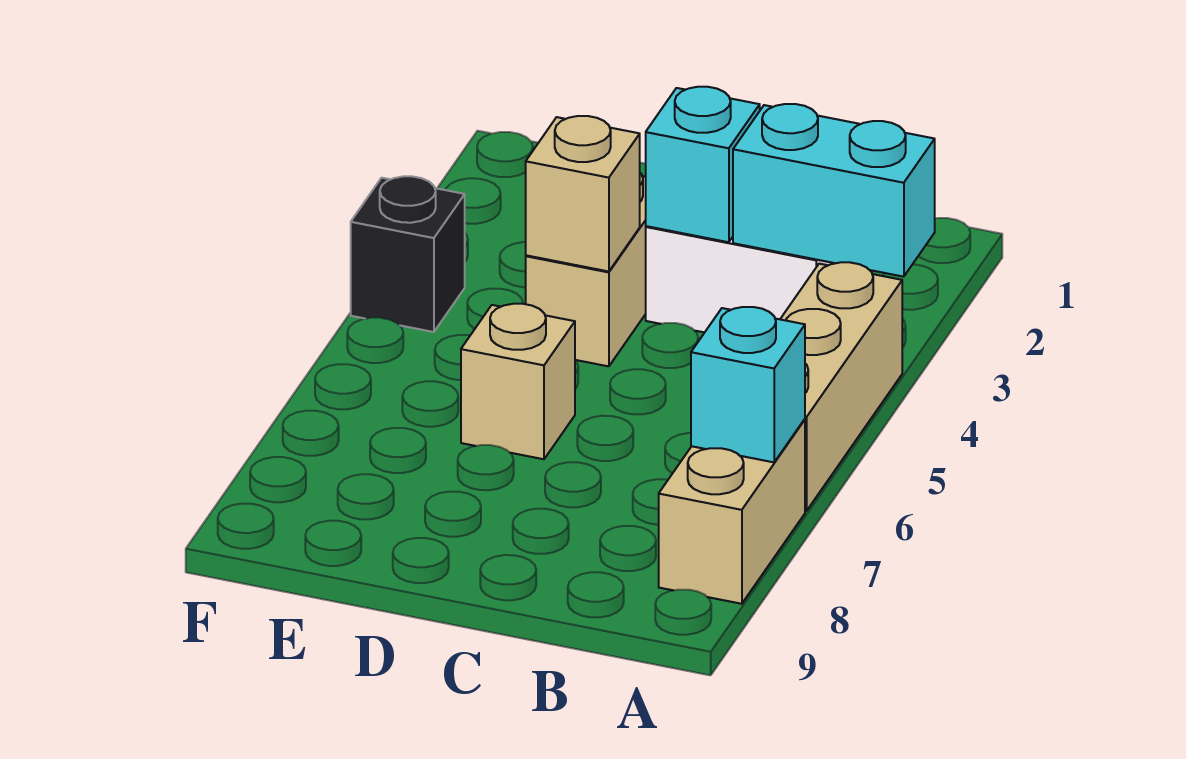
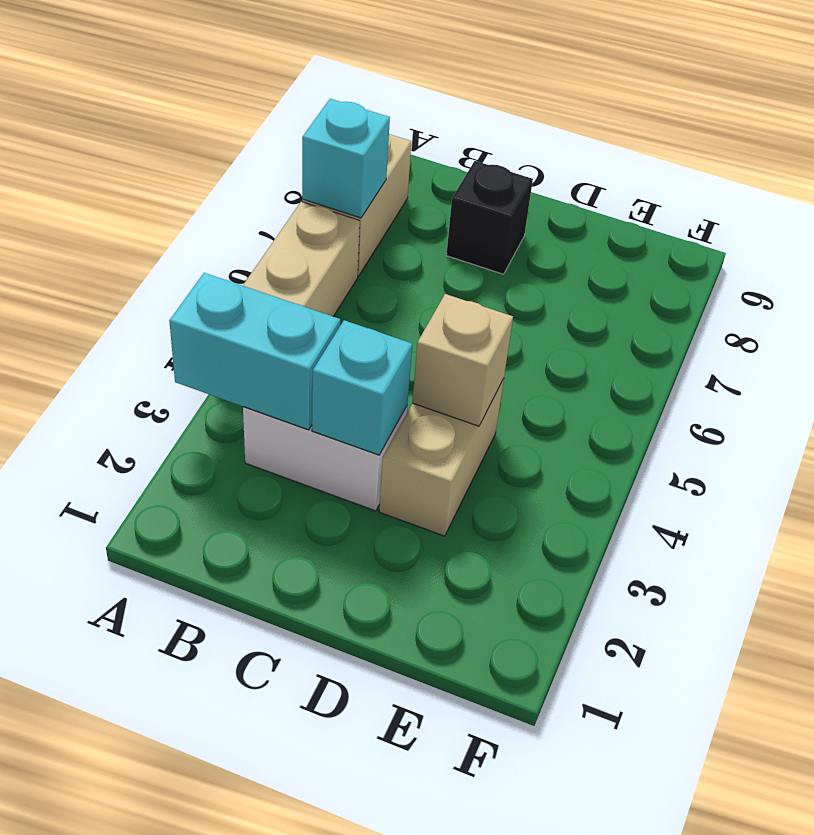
tan brick D6 level 1 -> none
black brick F4 level 1 -> black brick C8 level 1

